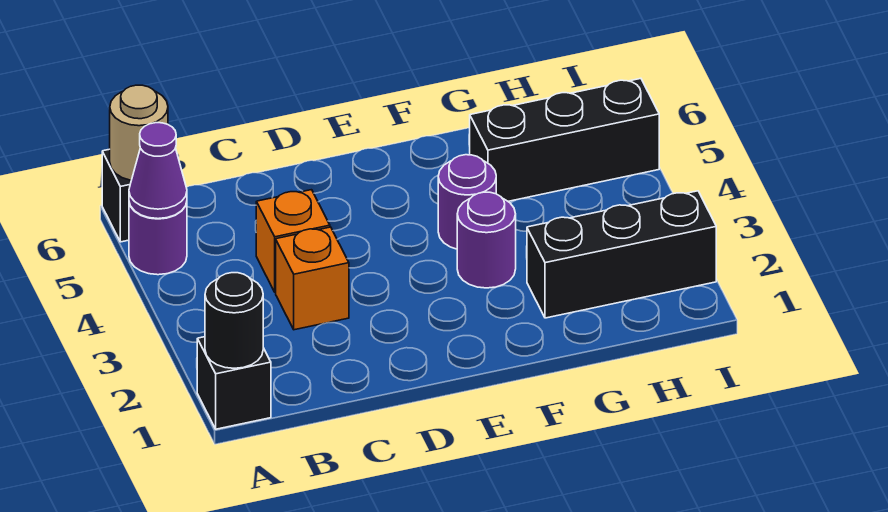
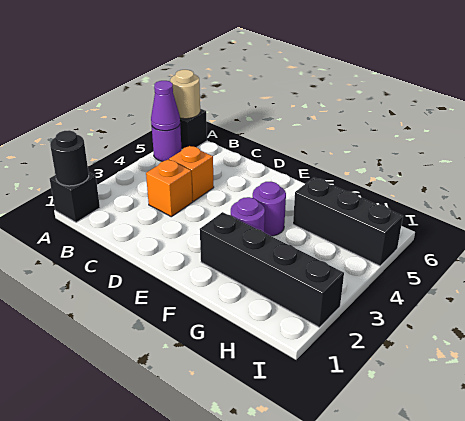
black brick G2:I2 level 1 -> black brick F2:I2 level 1

